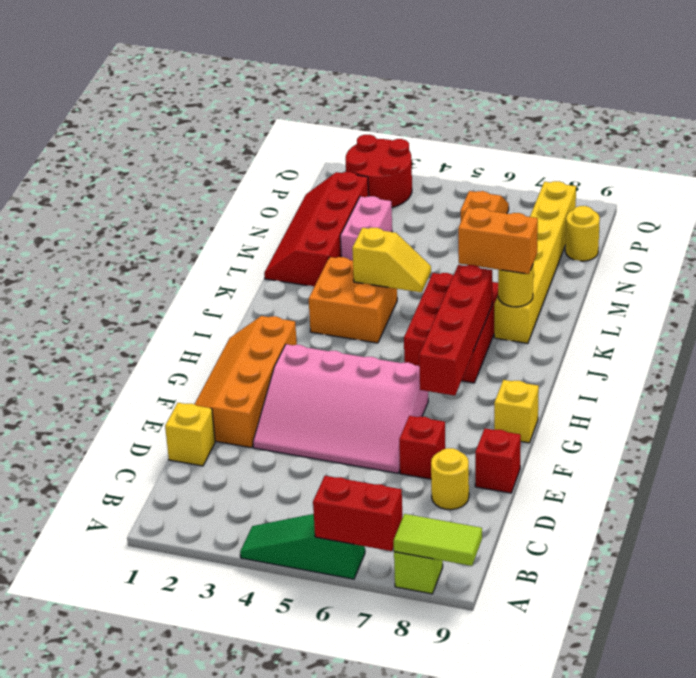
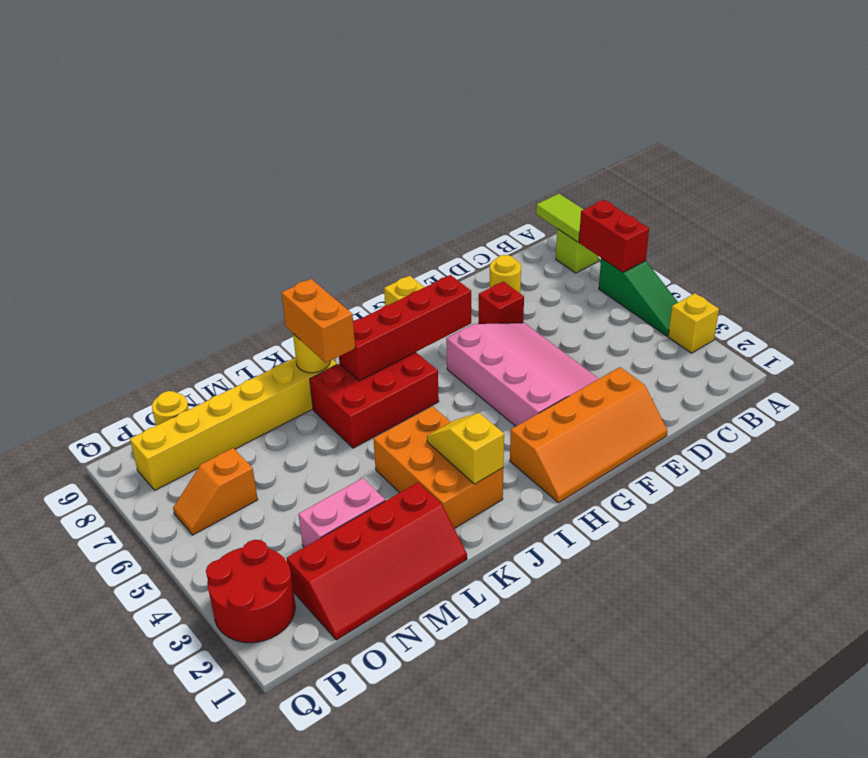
yellow brick D1 level 1 -> yellow brick A3 level 1
red brick E9 level 1 -> none
orange brick J3:K4 level 1 -> orange brick J2:K4 level 1
yellow slope K4:K5 level 2 top 4 -> yellow slope J2:J3 level 2 top 2

